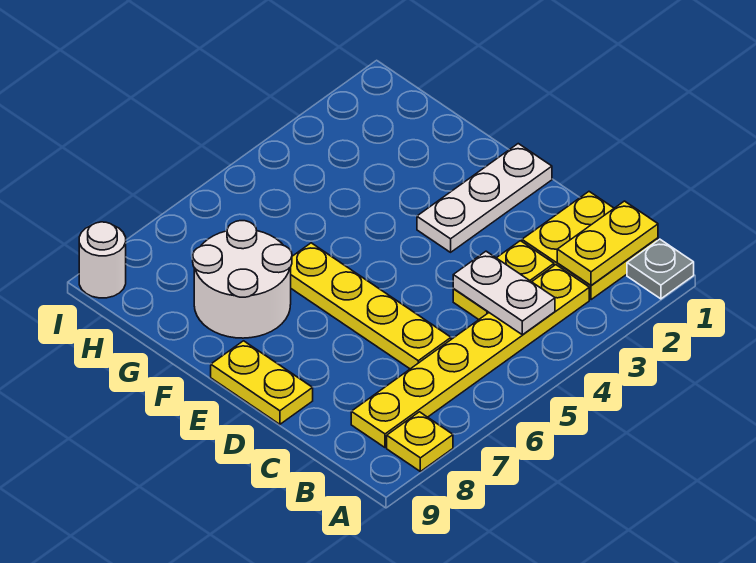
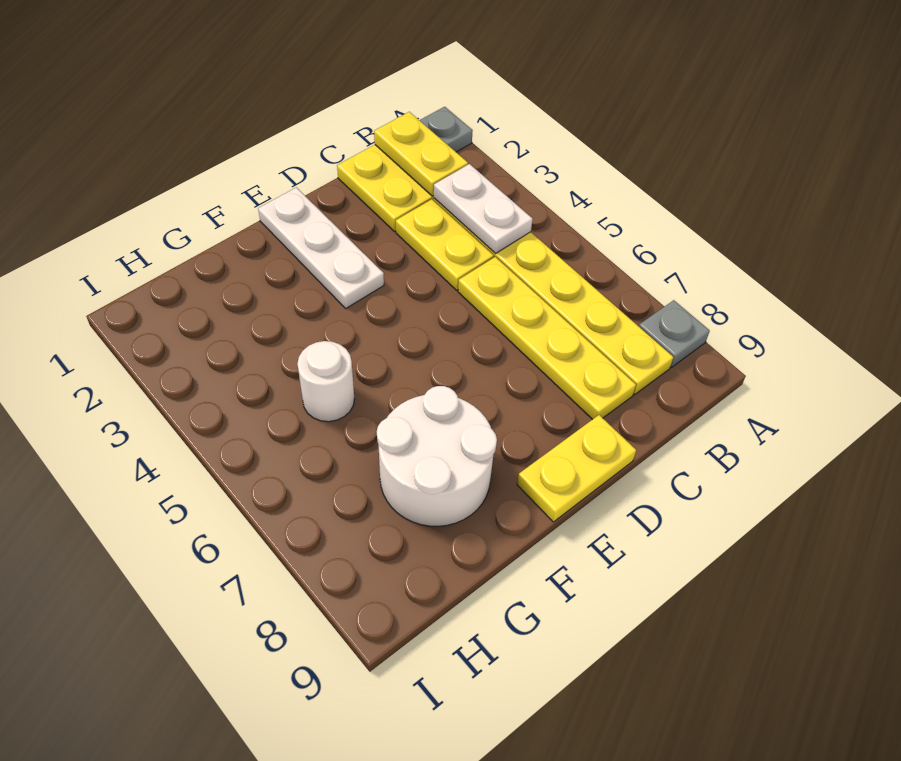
yellow plate A8 level 1 -> grey plate A8 level 1
white plate B4:C4 level 2 -> white plate B3:B4 level 2
yellow plate C6:F6 level 1 -> yellow plate C5:C8 level 1
white round brick I9 level 1 -> white round brick G5 level 1

